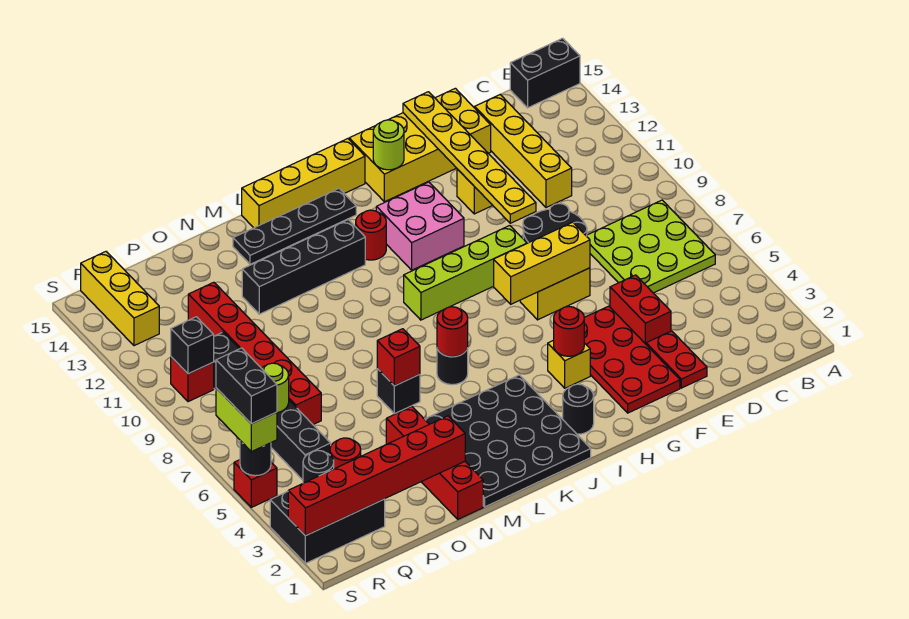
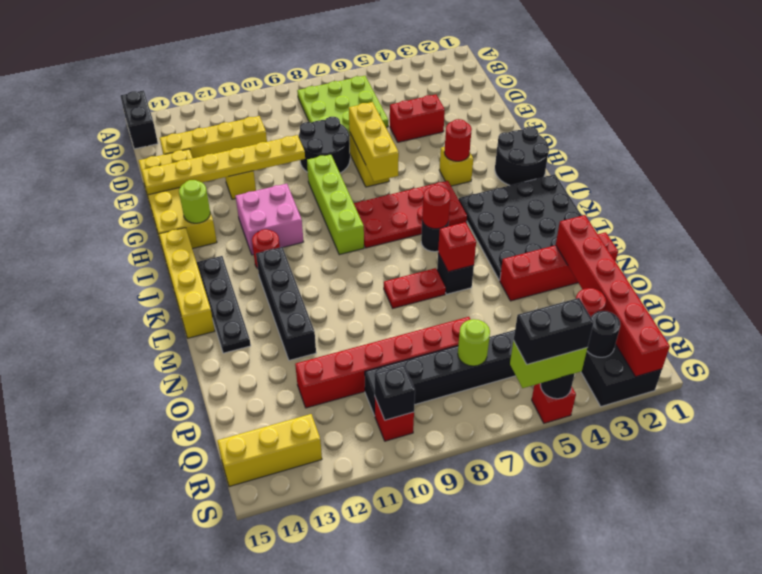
red plate E2:E3 level 1 -> red plate M7:M8 level 1
red plate F2:G5 level 1 -> red plate I5:J8 level 1
black round brick I2 level 1 -> black round brick H1:I2 level 1

